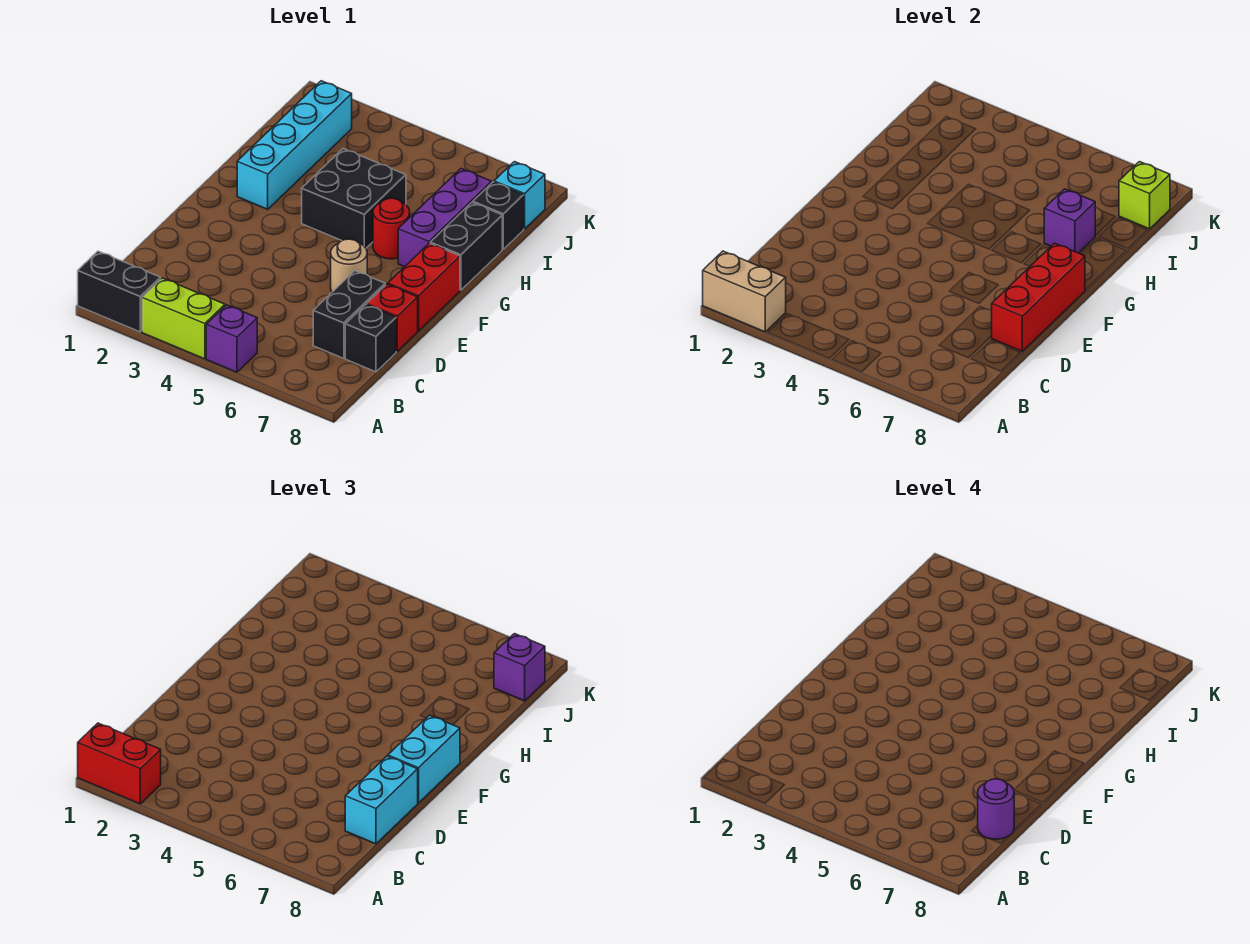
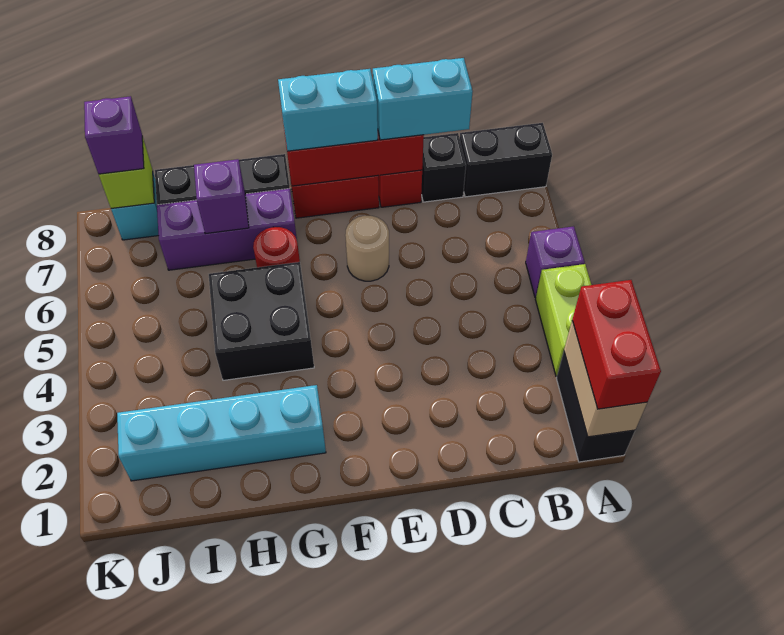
black brick C7:D7 level 1 -> black brick A8:B8 level 1
purple round brick C8 level 4 -> none

